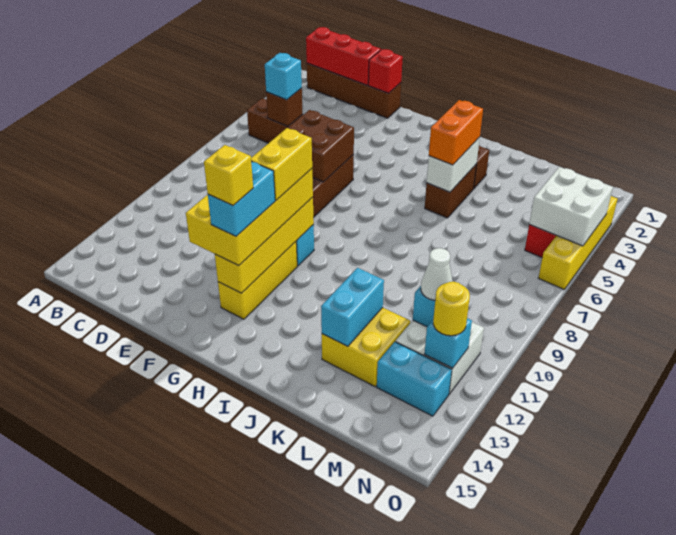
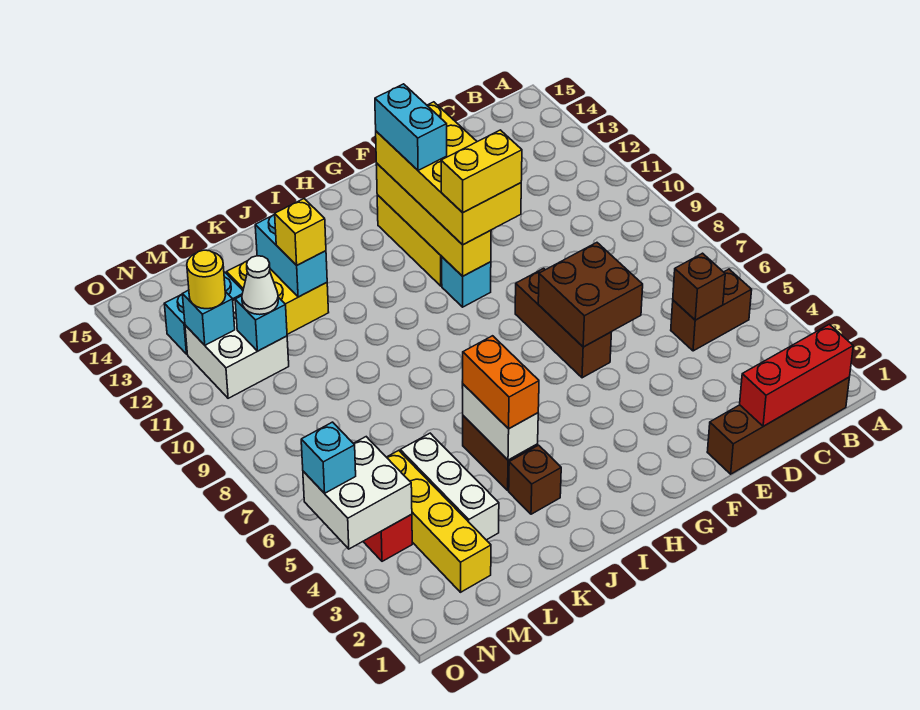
cyan brick C5 level 3 -> cyan brick O5 level 3
red brick E1 level 2 -> none
yellow brick G10:G11 level 4 -> yellow brick F10:G10 level 4
yellow brick G13 level 5 -> yellow brick K12 level 3
none -> white brick L3:L5 level 1
yellow brick O3:O6 level 1 -> yellow brick M2:M5 level 1

